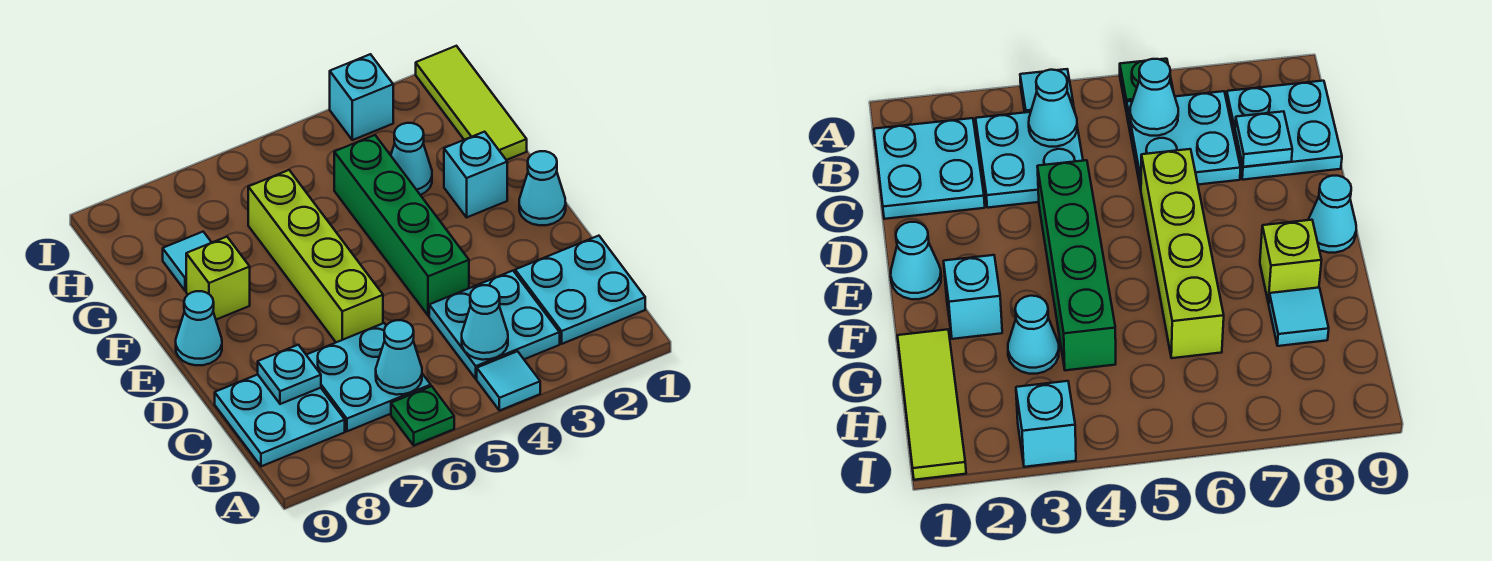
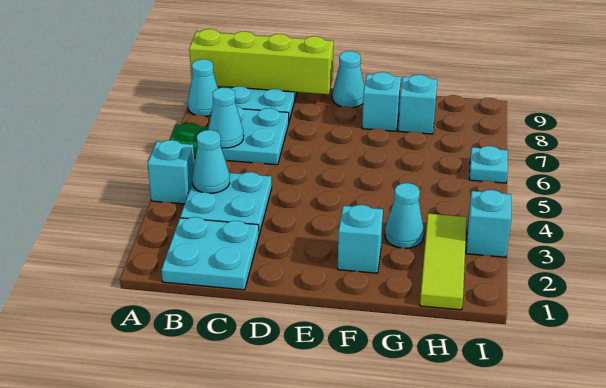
cyan tile A4 level 1 -> cyan brick A4 level 1
cyan plate C8 level 2 -> cyan plate I6 level 1
green brick D4:G4 level 1 -> none
lime brick D6:G6 level 1 -> lime brick A9:D9 level 2
cyan cone E1 level 1 -> cyan cone A8 level 1
lime brick F8 level 1 -> cyan brick F8 level 1
lime tile G1:I1 level 1 -> lime tile H1:H3 level 1
cyan tile G8 level 1 -> cyan brick G8 level 1

